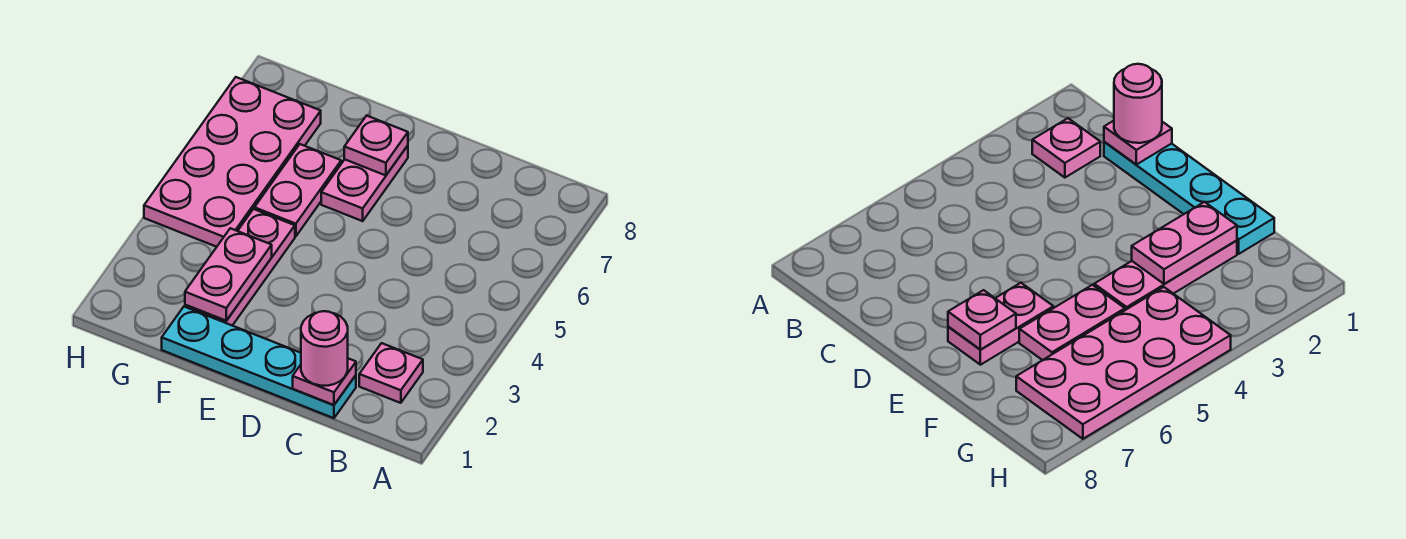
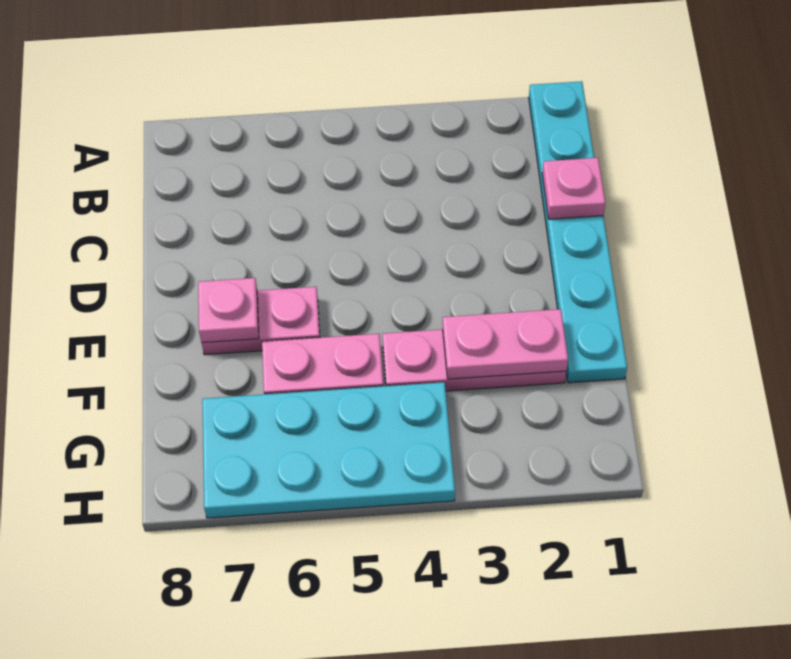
pink plate B2 level 1 -> none
cyan plate C1:F1 level 1 -> cyan plate A1:F1 level 1
pink round brick C1 level 3 -> none
pink plate G4:H7 level 1 -> cyan plate G4:H7 level 1

